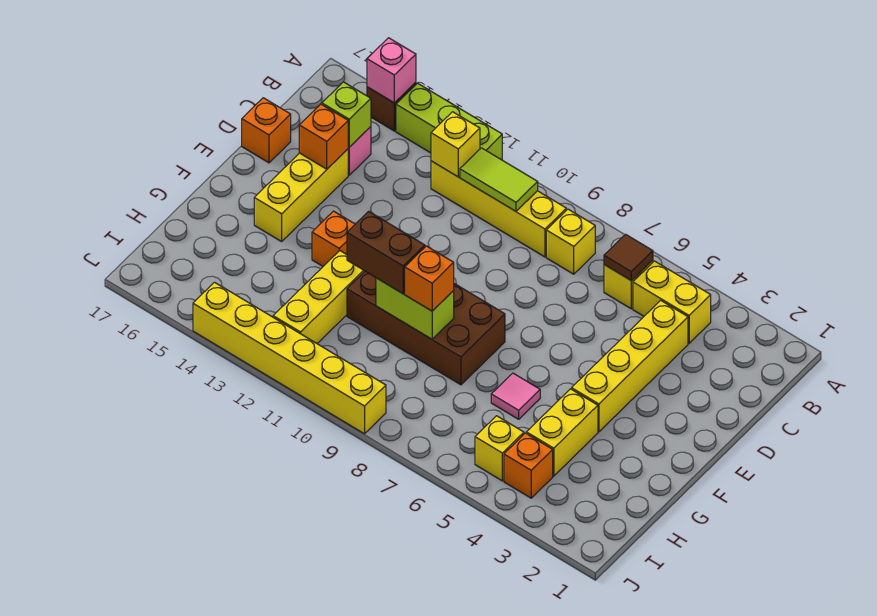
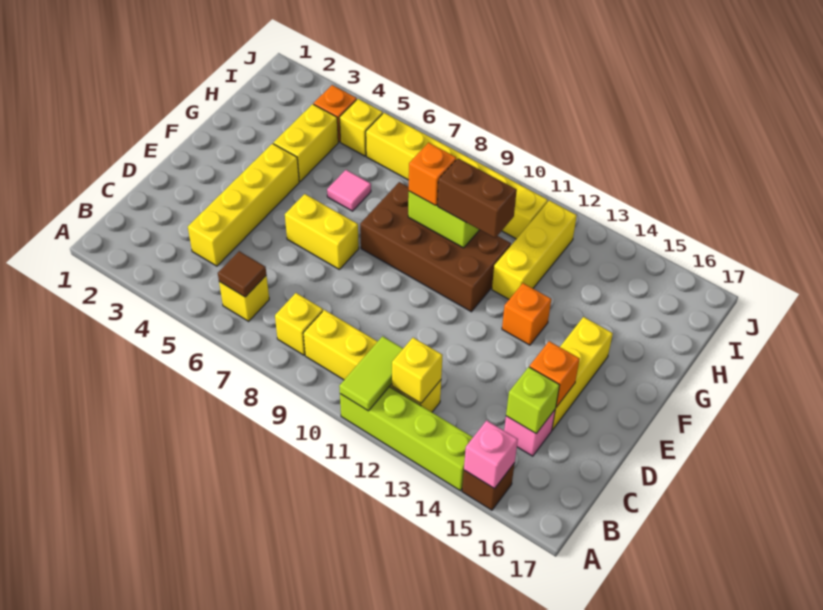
lime brick A12:A14 level 1 -> lime brick A11:A14 level 1
yellow brick B4:B5 level 1 -> yellow brick E6:E7 level 1
lime tile B10:B11 level 2 -> lime tile A11:B11 level 2
orange brick D17 level 1 -> none
yellow brick J9:J14 level 1 -> yellow brick I6:I11 level 1

